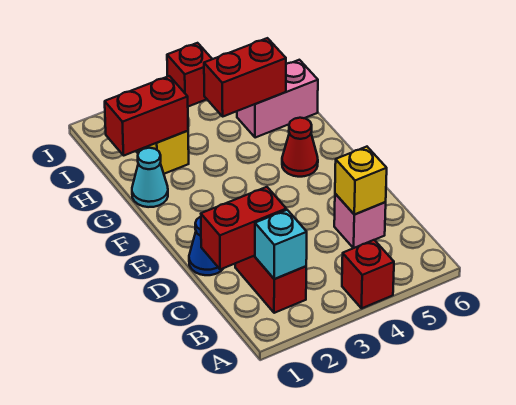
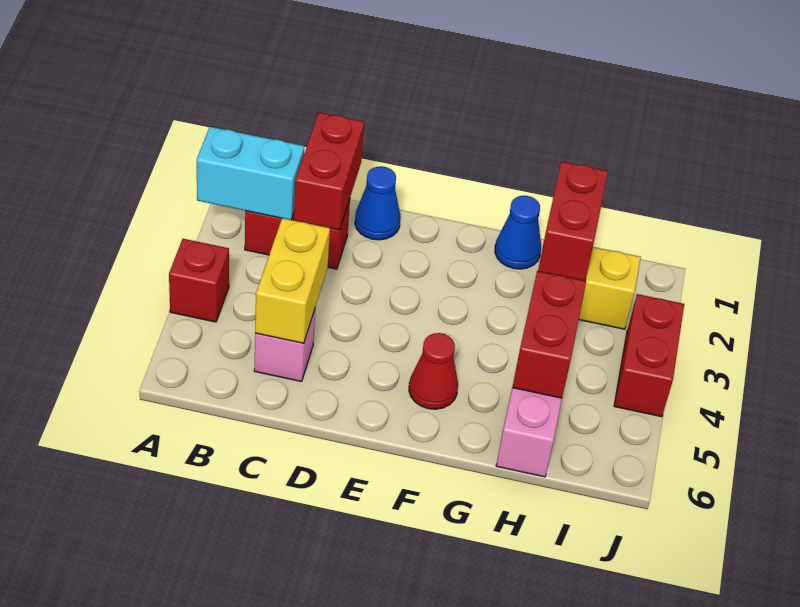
cyan brick B2 level 2 -> cyan brick A2:B2 level 2
yellow brick C5 level 2 -> yellow brick C4:C5 level 2
cyan cone G1 level 1 -> blue cone G1 level 1
red brick J4 level 1 -> red brick J3:J4 level 1

